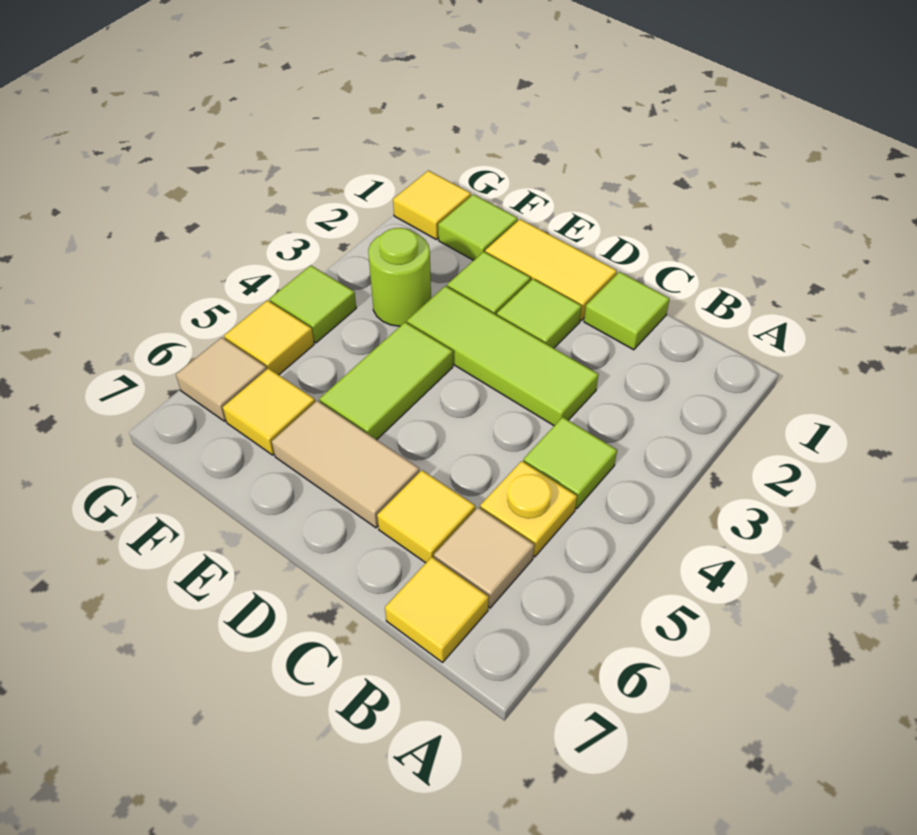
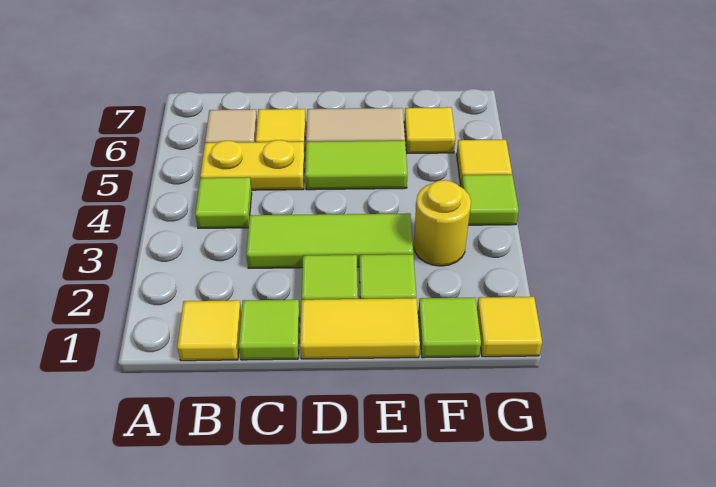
yellow plate B5 level 1 -> yellow plate B5:C5 level 1
yellow tile B7 level 1 -> yellow tile B1 level 1
lime tile E4:E5 level 1 -> lime tile D5:E5 level 1
lime round brick F3 level 1 -> yellow round brick F3 level 1
tan tile G6 level 1 -> none

